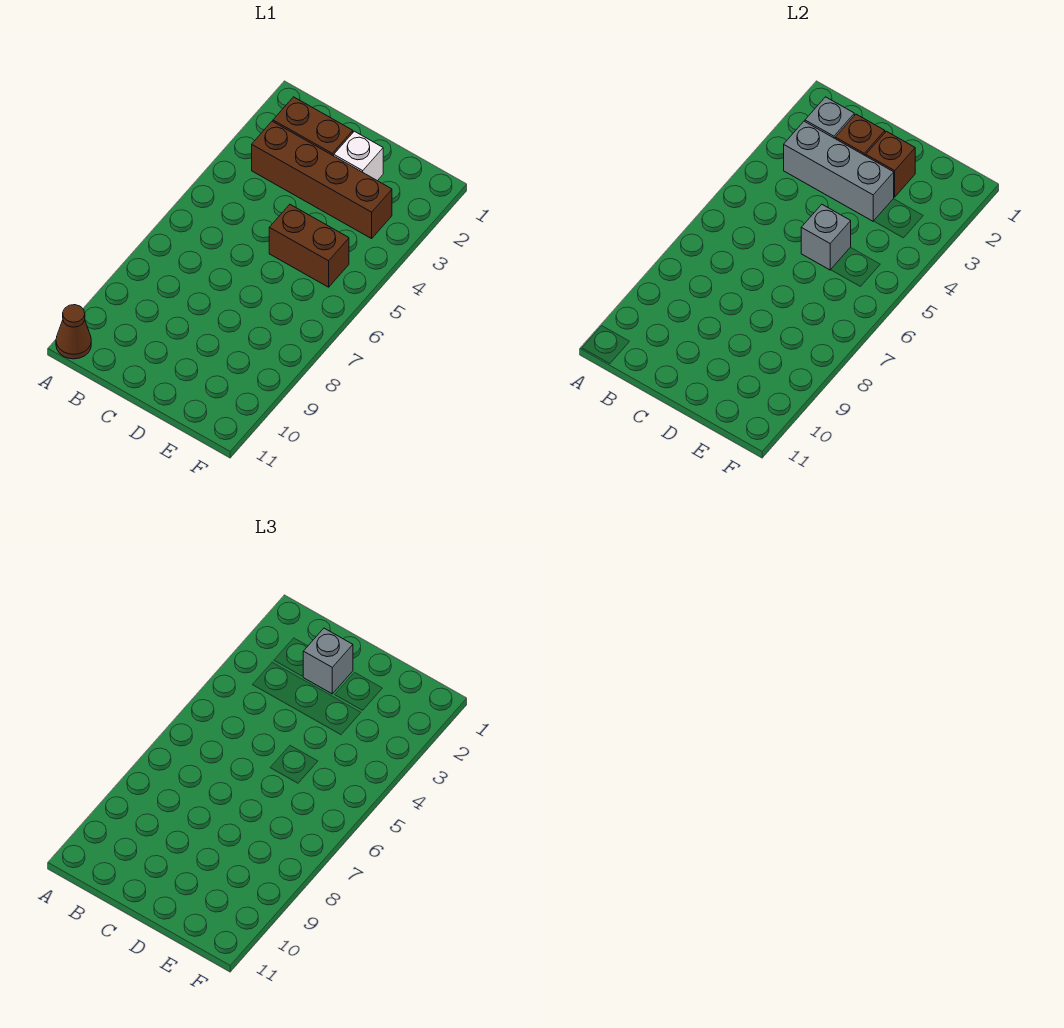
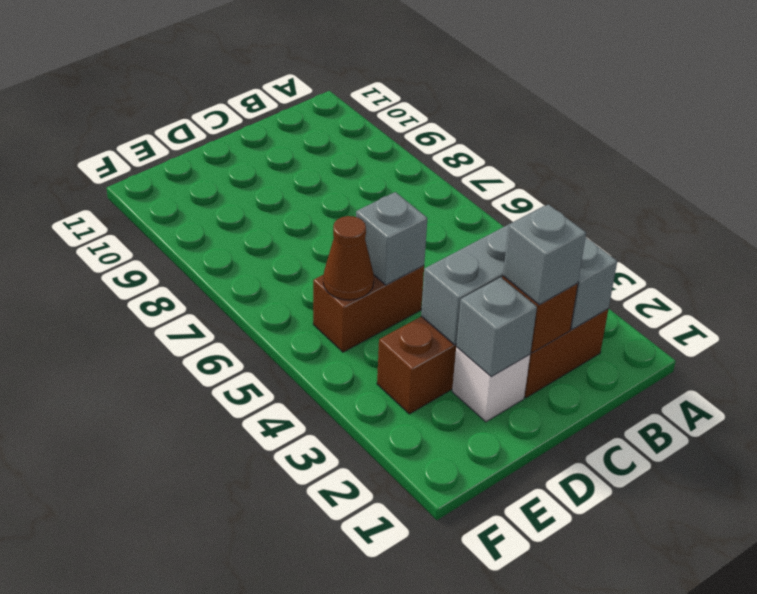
brown cone A11 level 1 -> brown cone E5 level 2
brown brick D2 level 2 -> grey brick D2 level 2

